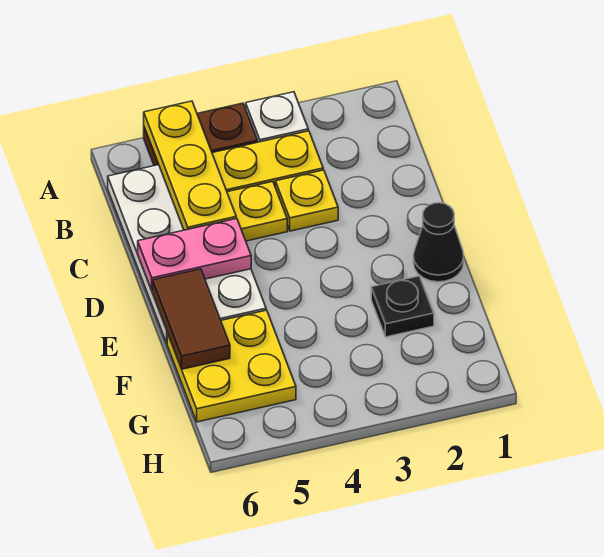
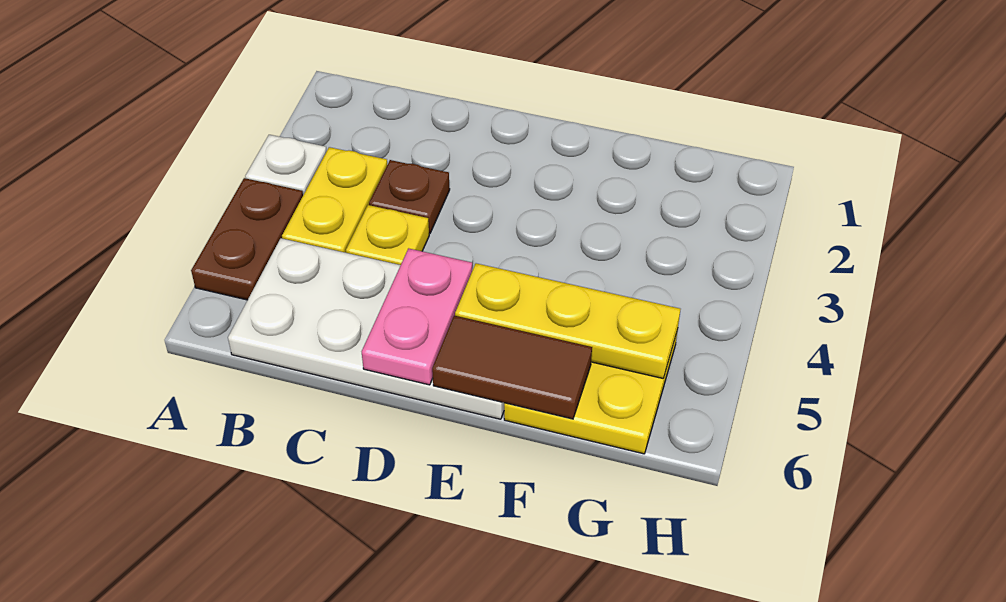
yellow plate A5:C5 level 2 -> yellow plate E5:G5 level 2
yellow plate C3 level 1 -> brown plate C3 level 1
black cone E1 level 1 -> none
black plate F2 level 1 -> none

